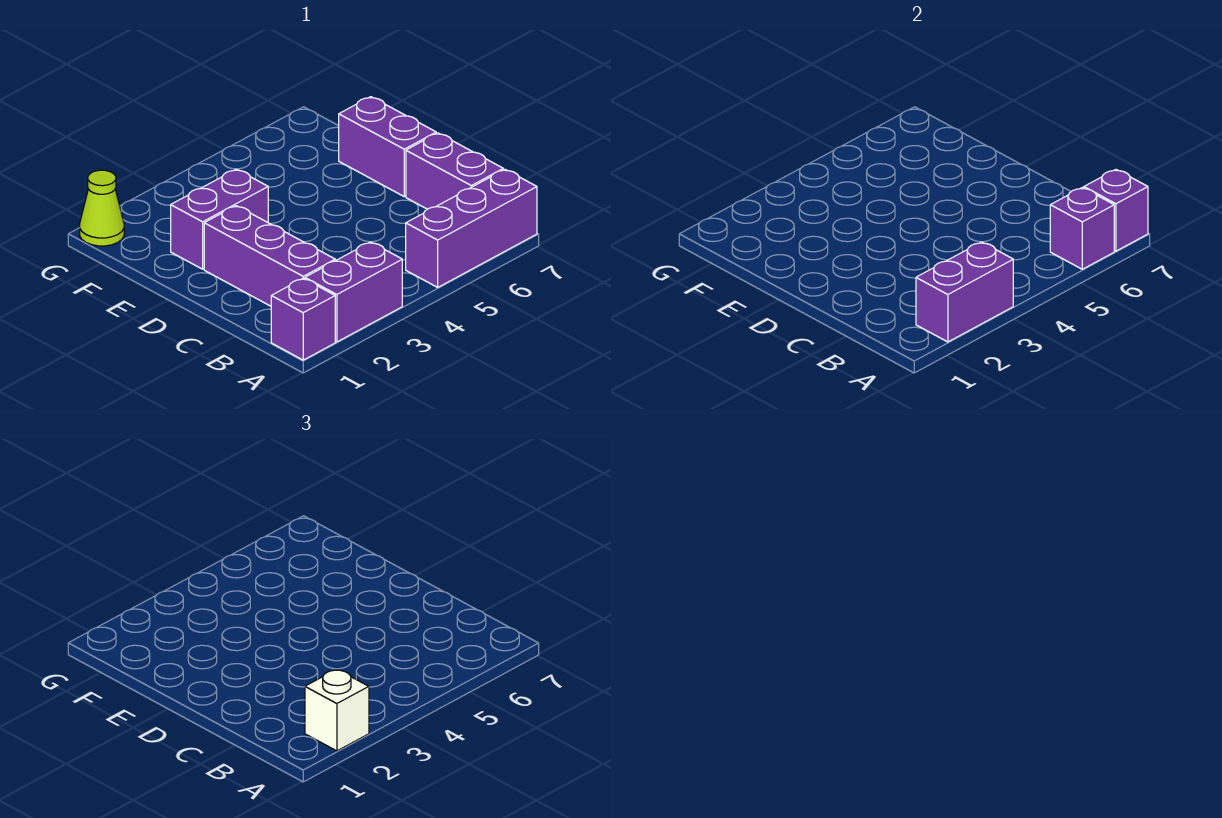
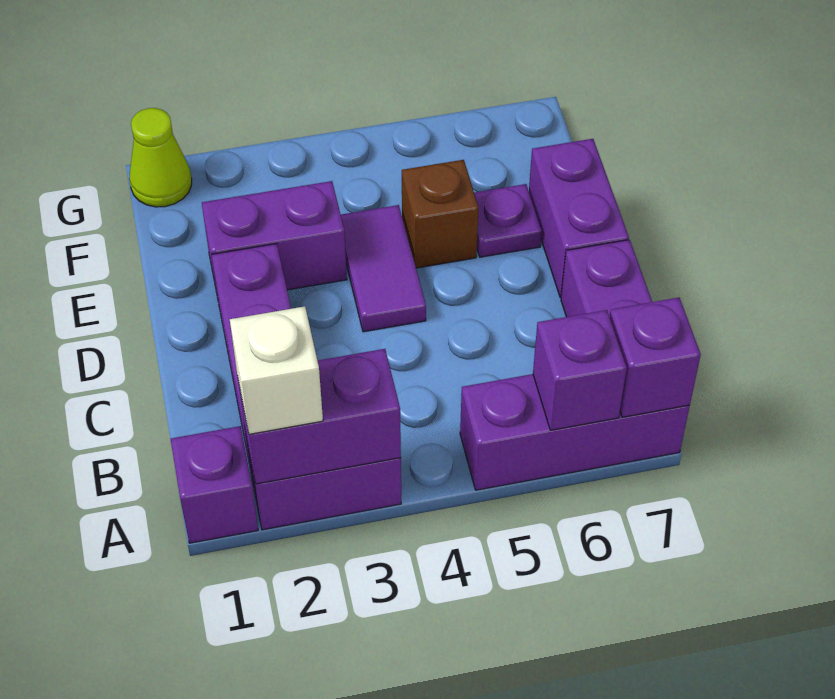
none -> purple tile D4:E4 level 1
none -> brown brick E5 level 1
none -> purple plate E6 level 1

